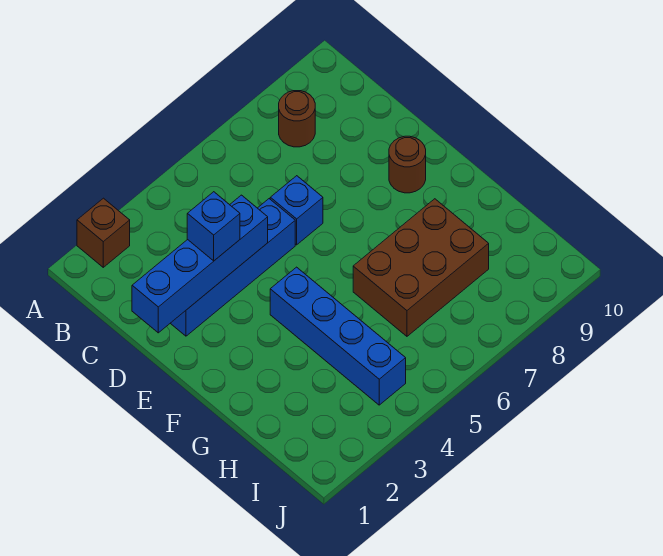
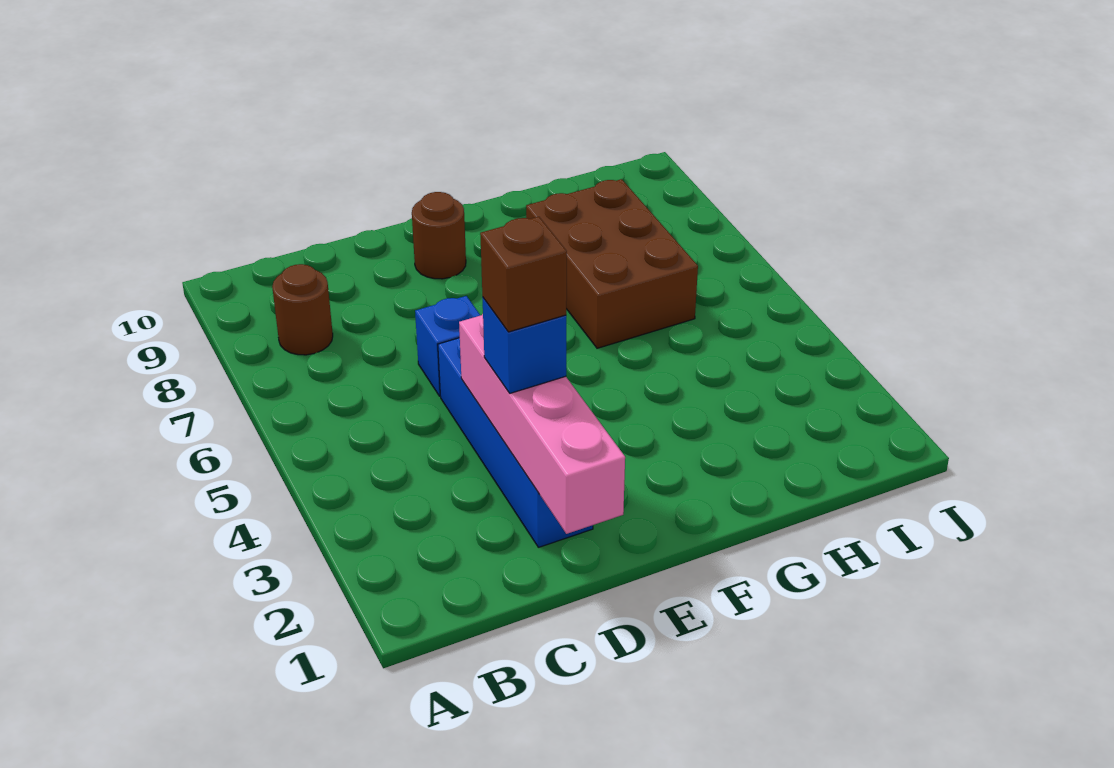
brown brick A2 level 1 -> brown brick D3 level 4
blue brick D1:D4 level 2 -> pink brick D1:D4 level 2
blue brick F4:I4 level 1 -> none

